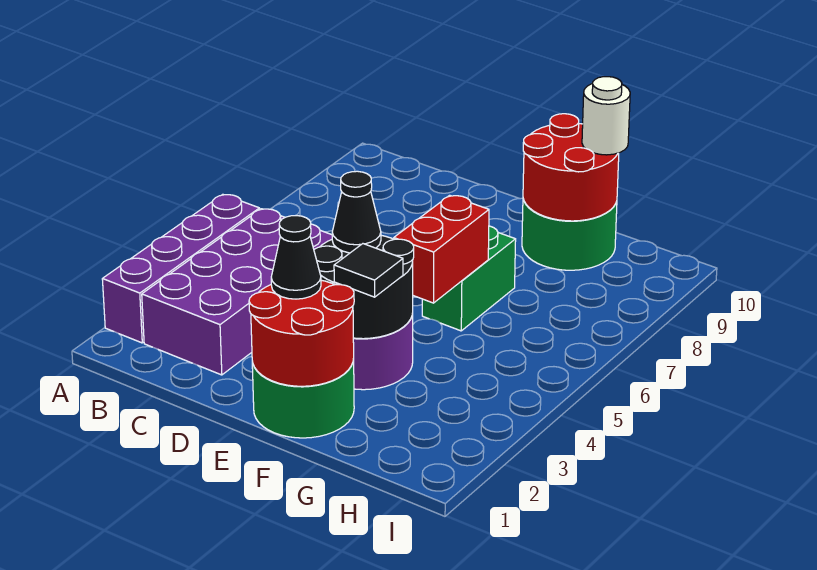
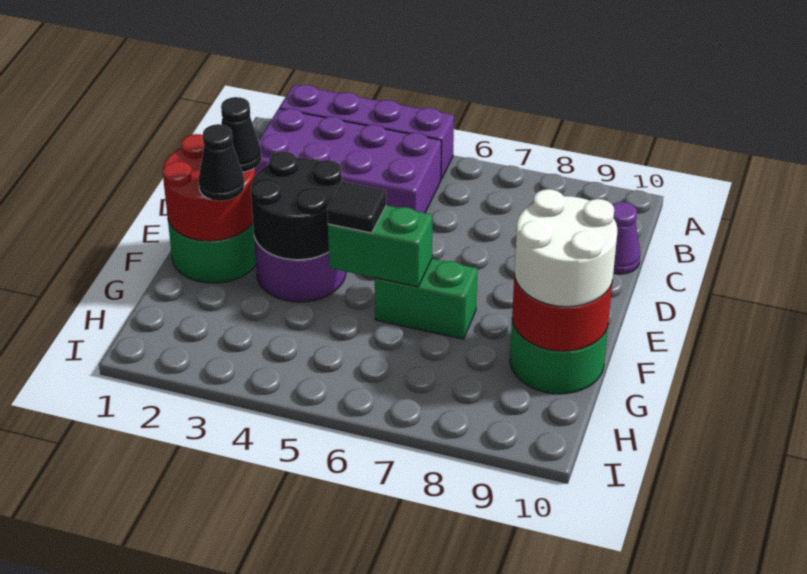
none -> purple cone C10 level 1
black cone E4 level 3 -> black cone F2 level 3
black tile F3 level 3 -> black tile F5 level 3
red brick F5:F6 level 2 -> green brick F5:F6 level 2
white round brick G10 level 3 -> white round brick F9:G10 level 3

